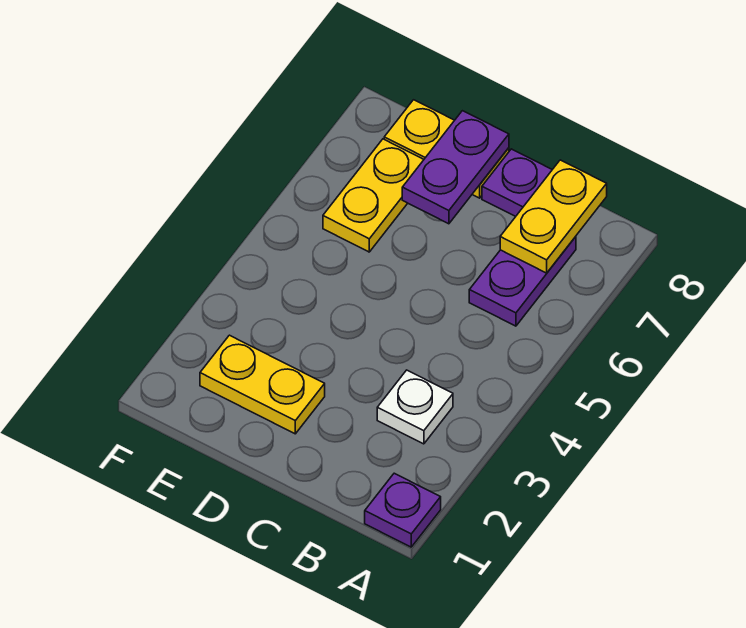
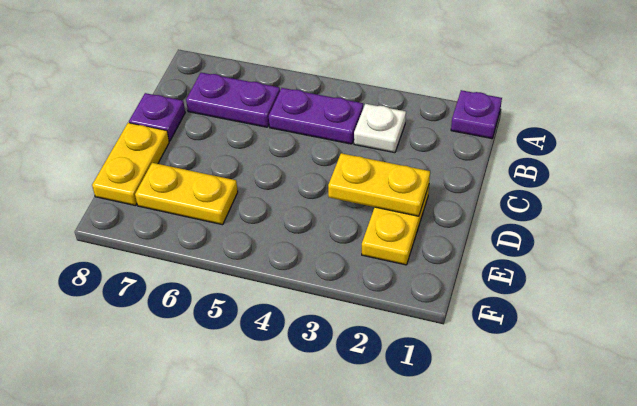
yellow plate B7:B8 level 2 -> yellow plate D2:D3 level 2
purple plate D7:D8 level 2 -> purple plate B4:B5 level 1

